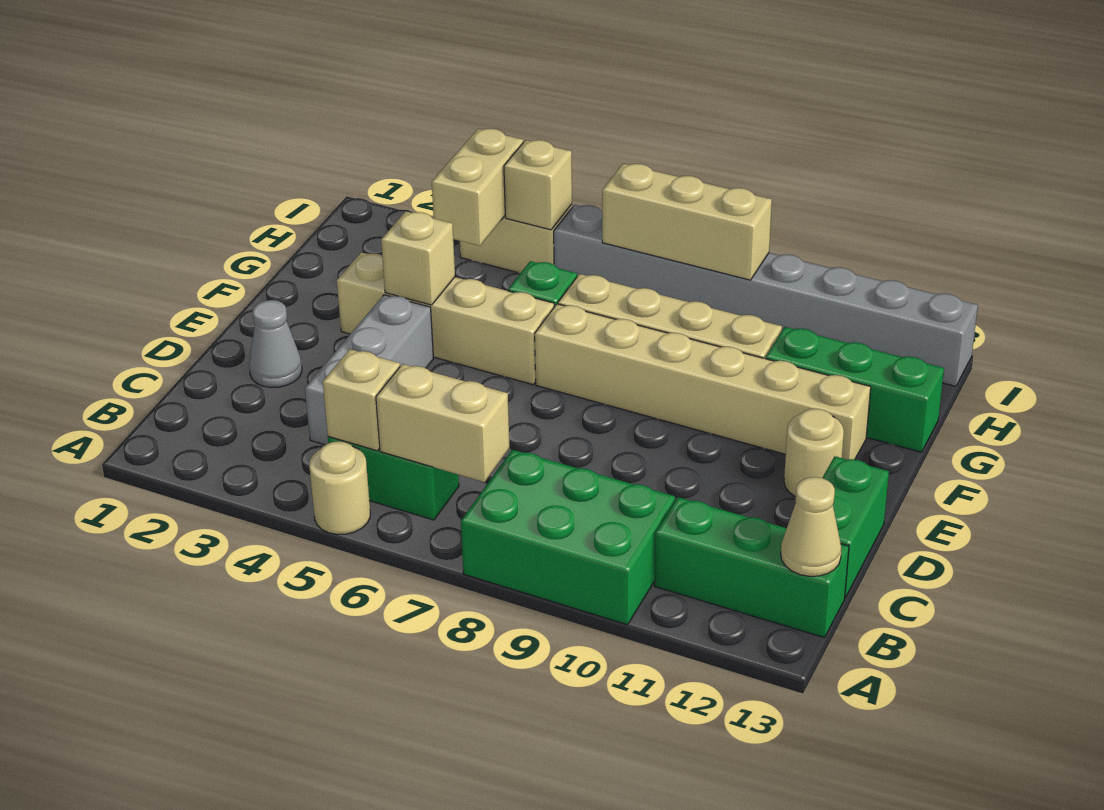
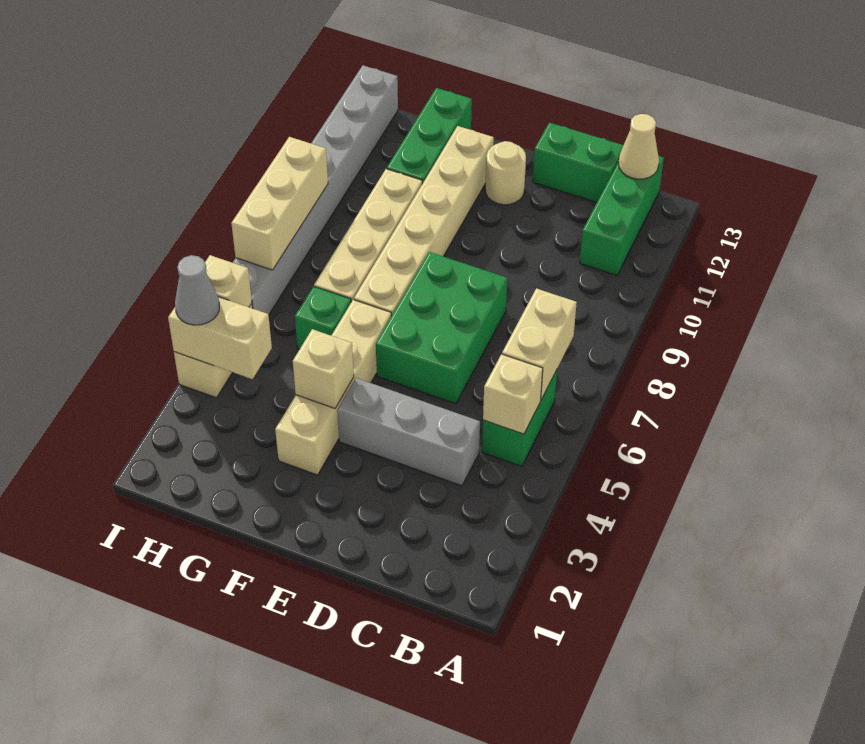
tan round brick A5 level 1 -> none
green brick A8:B10 level 1 -> green brick D6:E8 level 1
grey cone D2 level 1 -> grey cone I4 level 3

